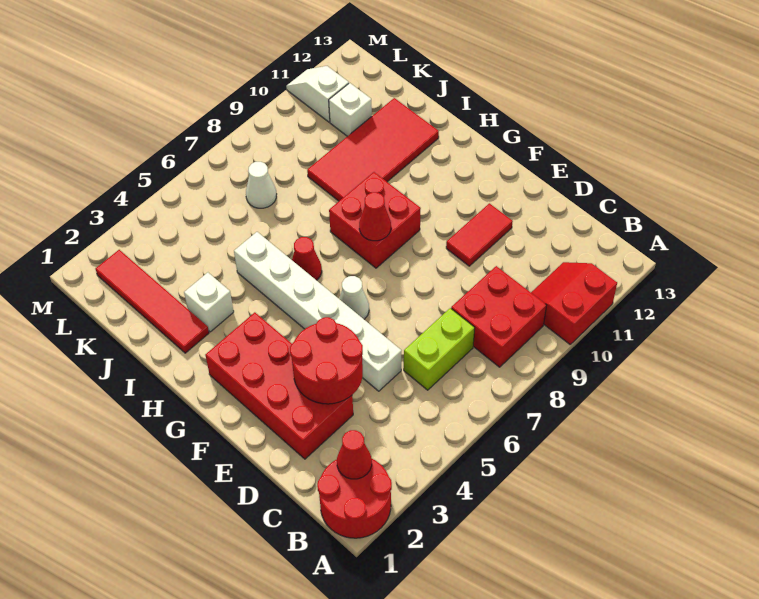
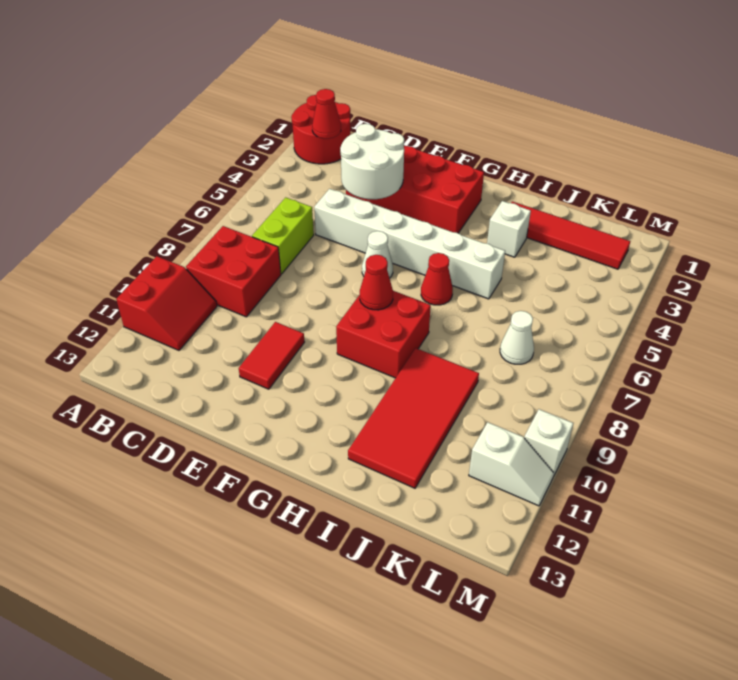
red round brick D3:E4 level 2 -> white round brick D3:E4 level 2
white brick K11 level 1 -> white brick M10 level 1

